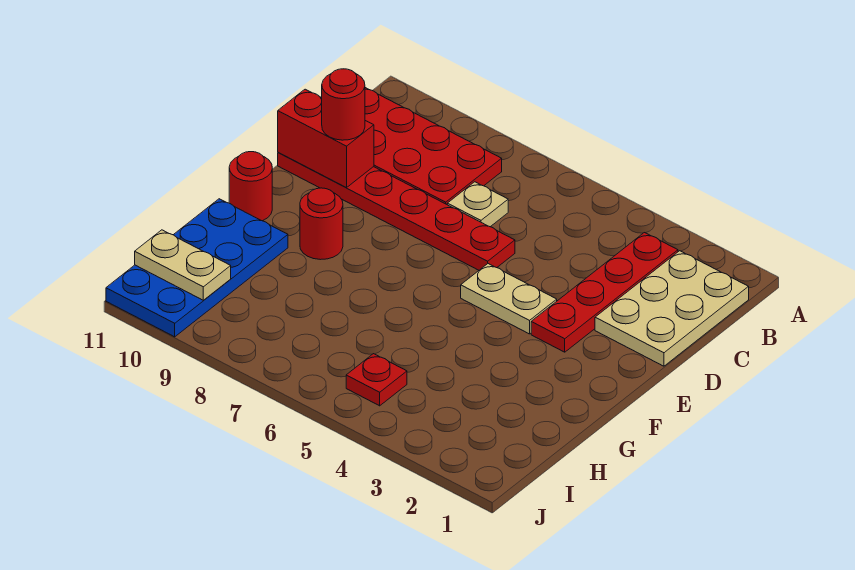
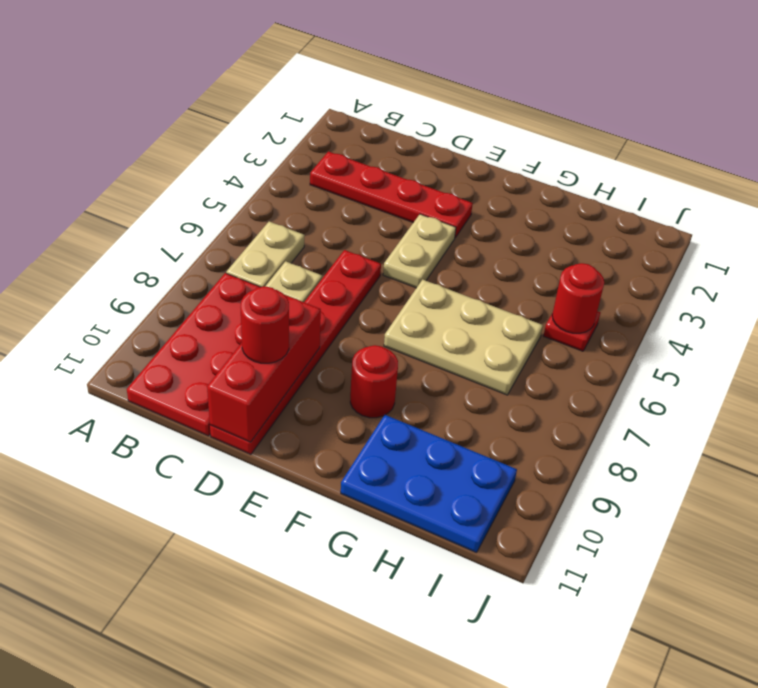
tan plate B1:D2 level 1 -> tan plate F6:H7 level 1
red brick D10:D11 level 2 -> red brick D9:D11 level 2
red round brick F11 level 1 -> red round brick I5 level 2
blue plate G10:J11 level 1 -> blue plate G10:I11 level 1
tan plate I10:I11 level 2 -> tan plate B6:B7 level 1

